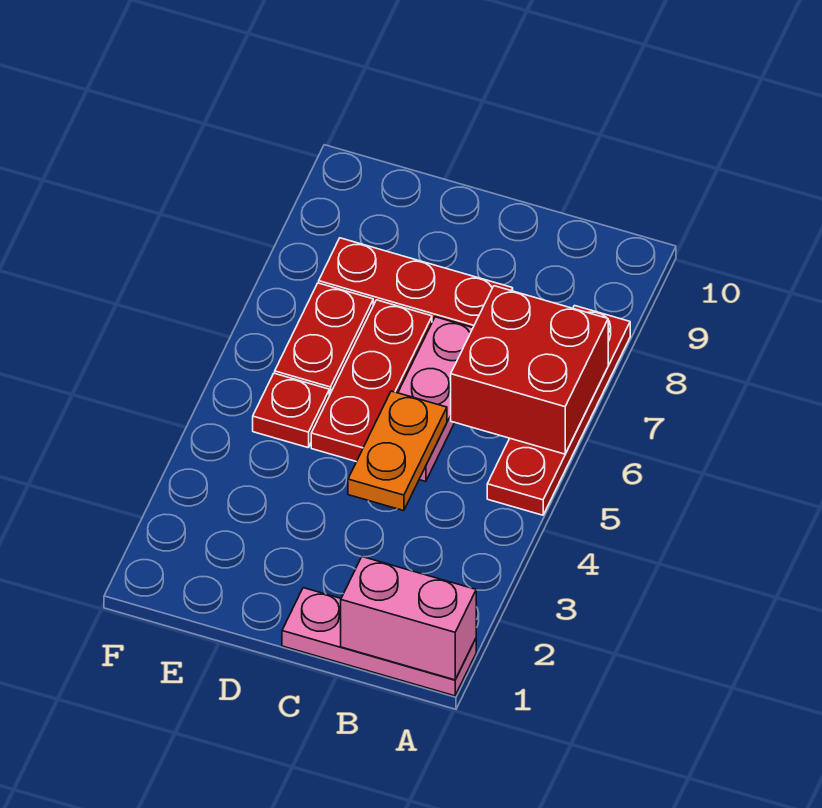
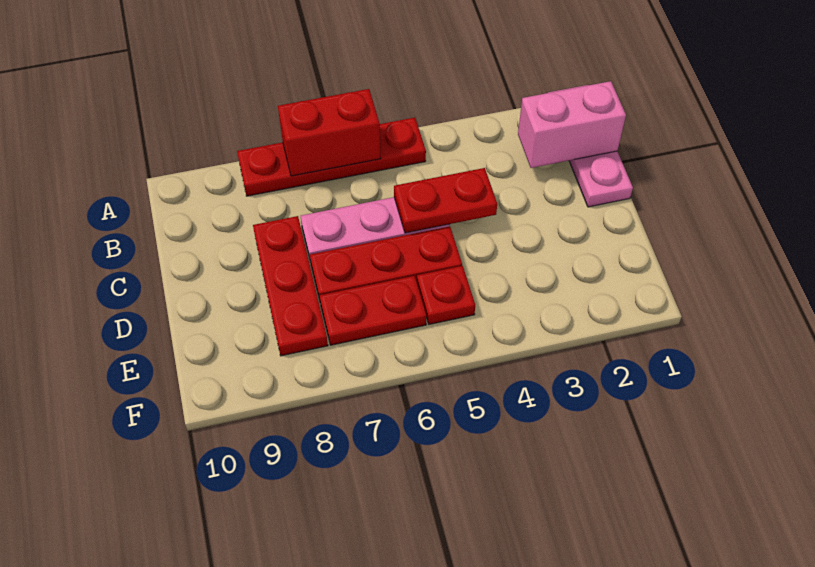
pink brick A1:B1 level 2 -> pink brick B1:B2 level 2
red brick A6:B7 level 2 -> red brick A6:A7 level 2
orange plate C4:C5 level 2 -> red plate C4:C5 level 2

